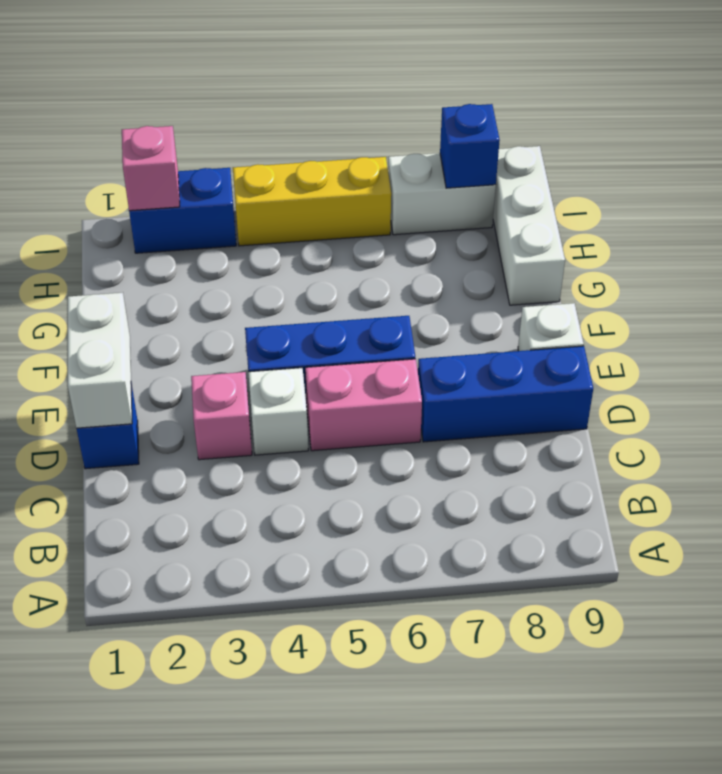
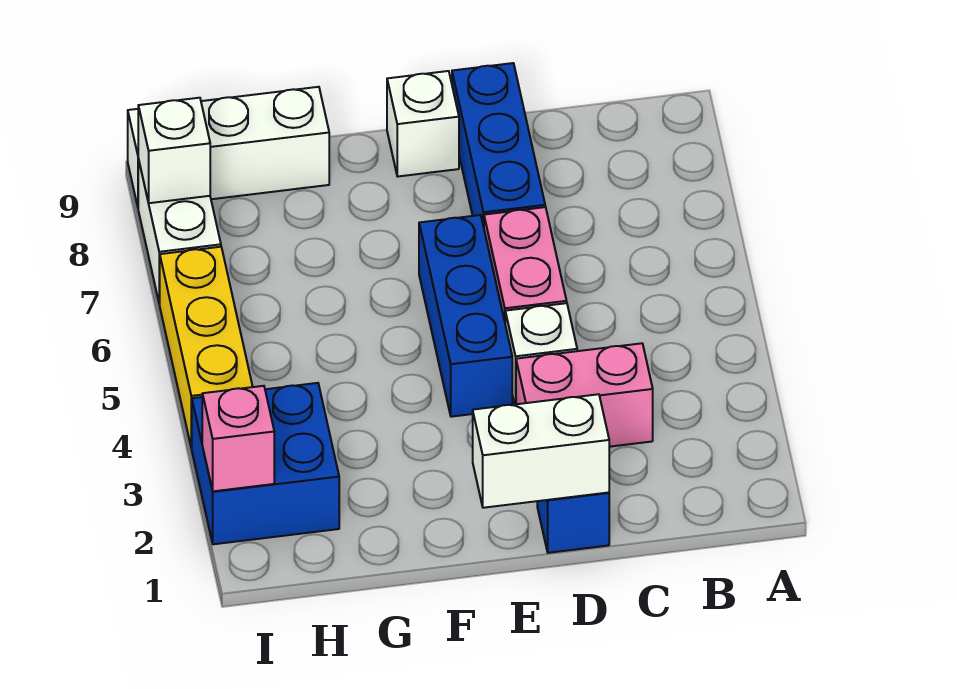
pink brick D3 level 1 -> pink brick C3:D3 level 1
blue brick I2:I3 level 1 -> blue brick H2:I3 level 1
blue brick I8 level 2 -> white brick I8 level 2

